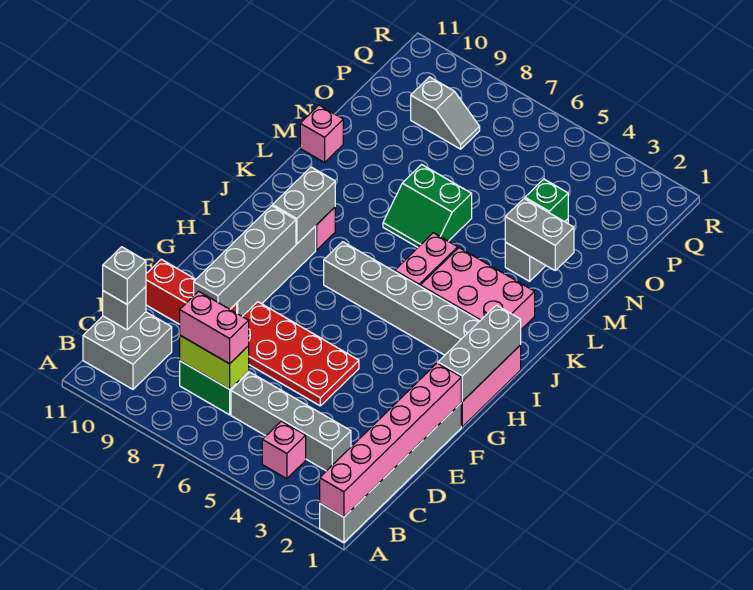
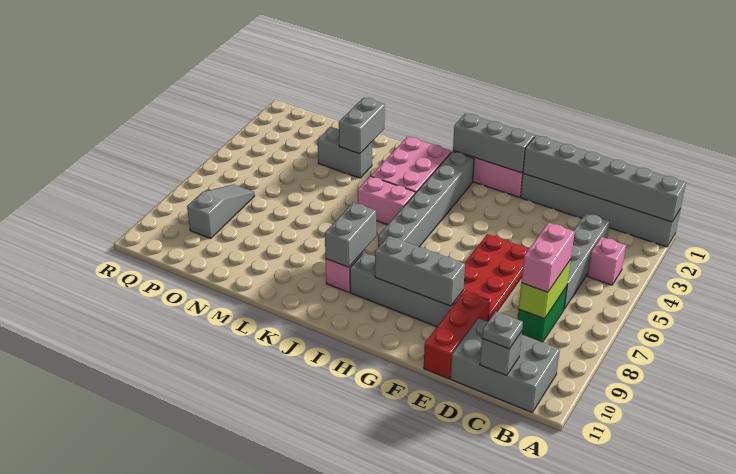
pink brick A1:F1 level 2 -> grey brick A1:F1 level 2
grey brick B10:C11 level 1 -> grey brick B10:D11 level 1
grey brick C11 level 3 -> grey plate C11 level 3
grey brick E9:H9 level 2 -> grey brick F9:H9 level 2
grey brick I9:J9 level 2 -> grey brick J8:J9 level 2
green slope L6:M7 level 1 top M -> none
pink brick M11 level 1 -> none
green brick N3 level 2 -> none
grey slope P8:P9 level 1 top 9 -> grey slope P7:P9 level 1 top 9

